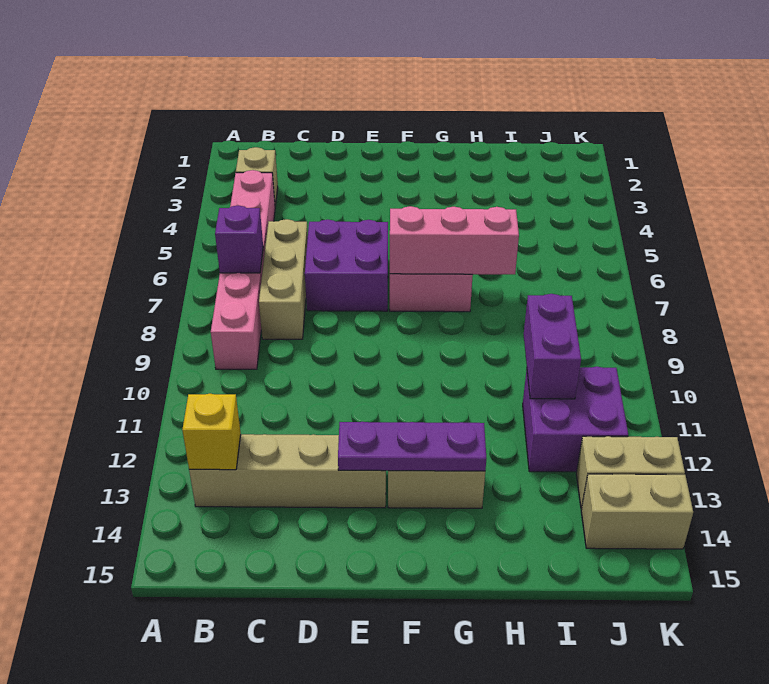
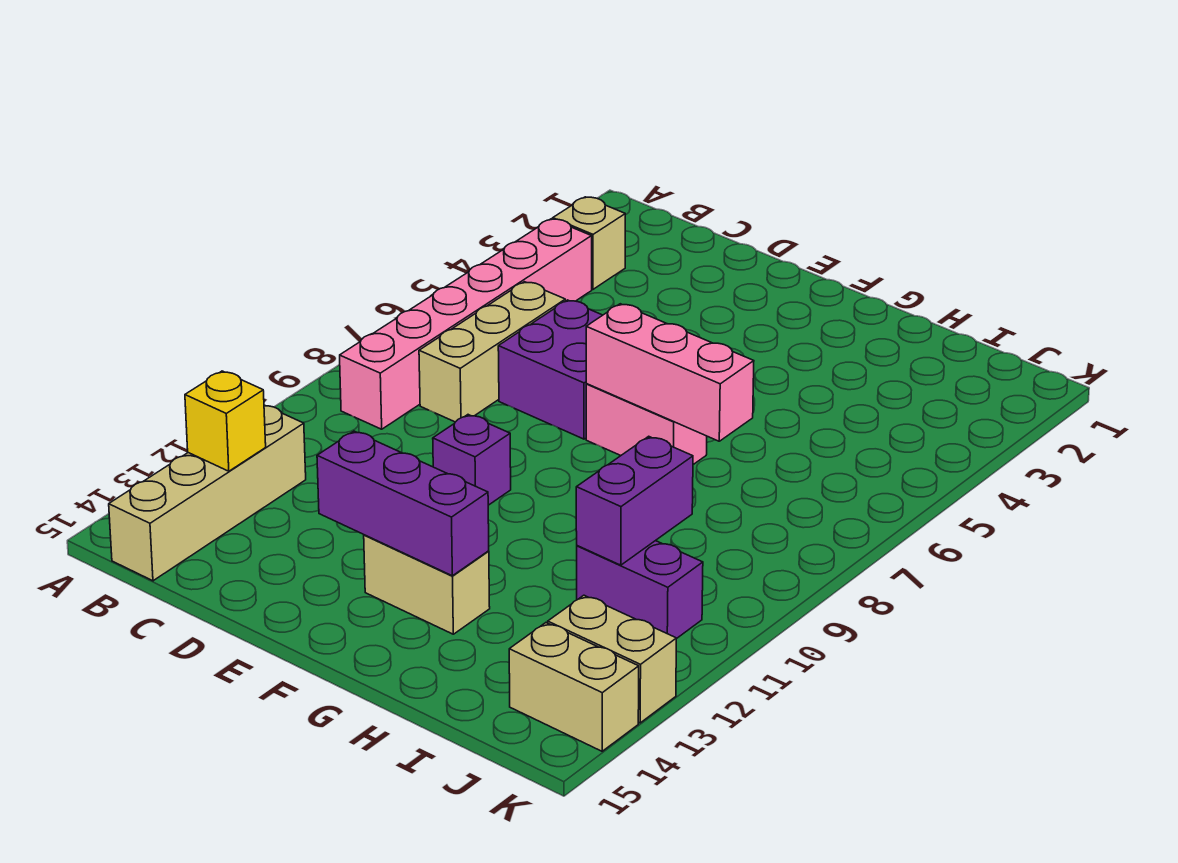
purple brick B7 level 2 -> purple brick E10 level 1
tan brick B13:E13 level 1 -> tan brick B12:B15 level 1
purple plate E13:G13 level 2 -> purple brick E13:G13 level 2
purple brick I11:J12 level 1 -> purple brick I11:J11 level 1

